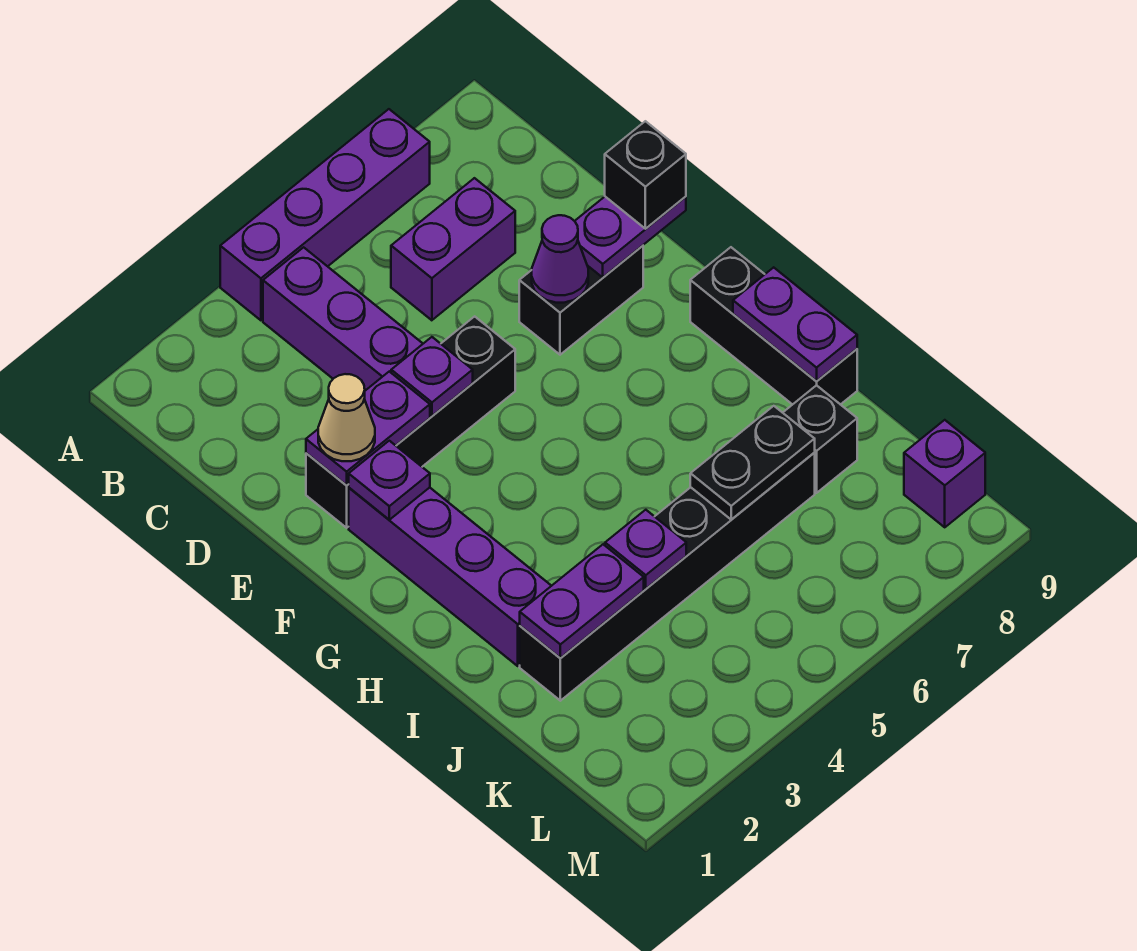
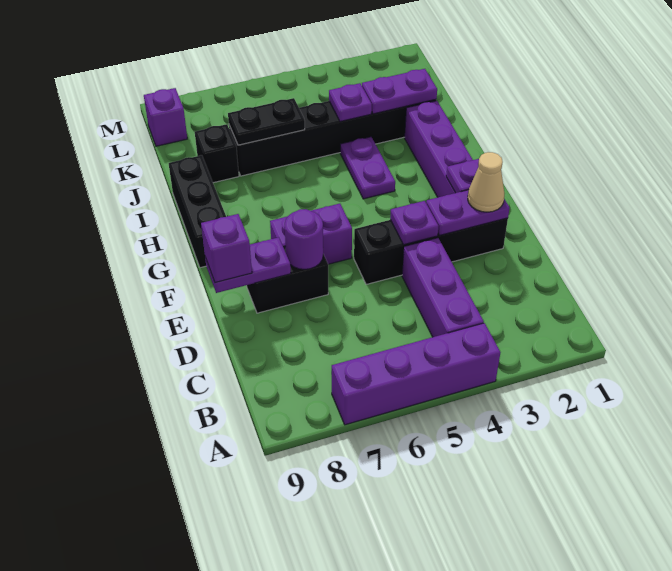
purple brick C6:C7 level 1 -> purple brick F6:F7 level 1
purple cone E7 level 2 -> purple round brick E7 level 2
black brick E9 level 3 -> purple brick E9 level 3
purple plate H9:I9 level 2 -> purple plate H4:I4 level 1

